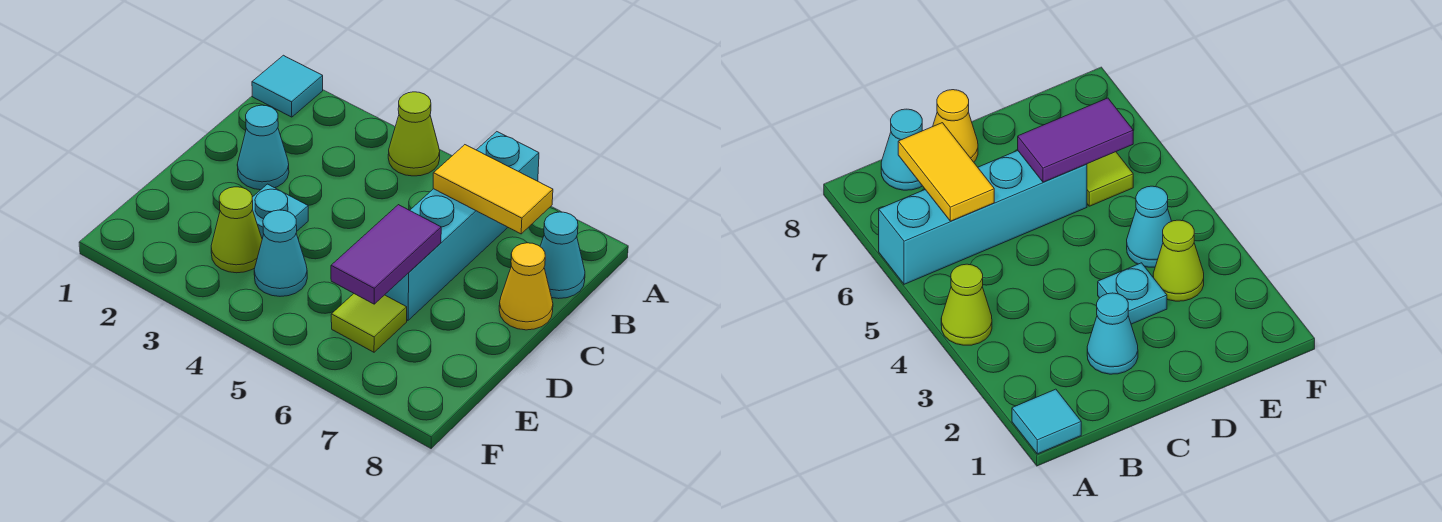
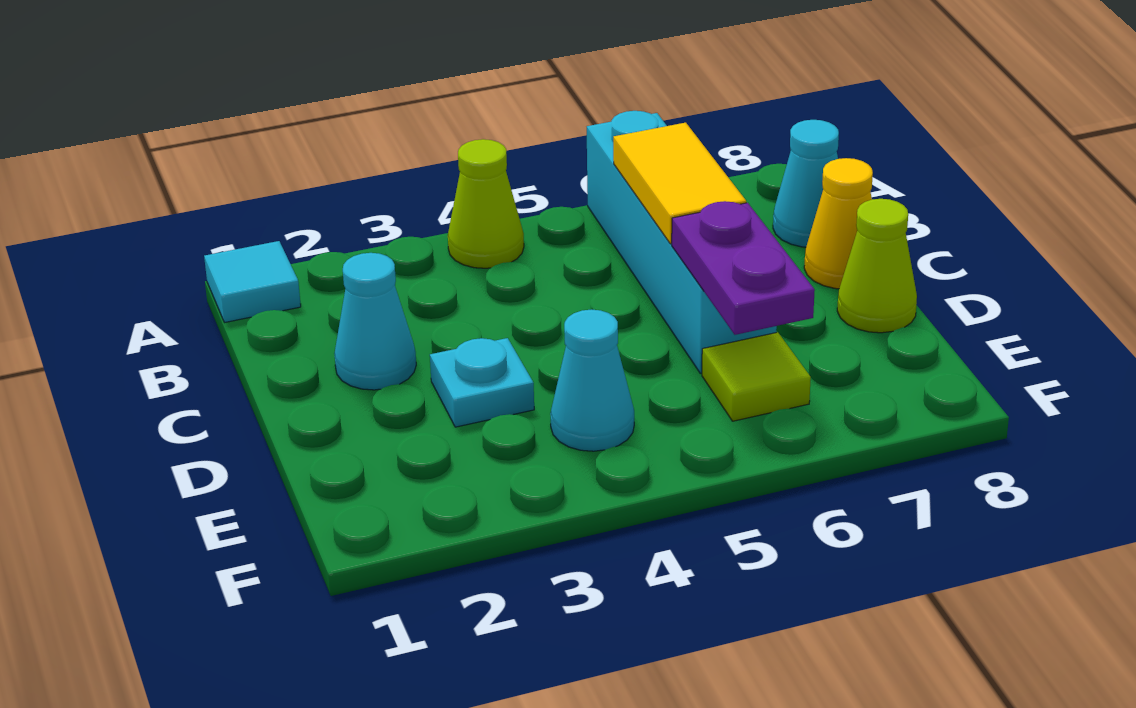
yellow tile B6:B7 level 2 -> yellow tile B6:C6 level 2
purple tile D6:E6 level 2 -> purple plate D6:E6 level 2
lime cone E3 level 1 -> lime cone D8 level 1

